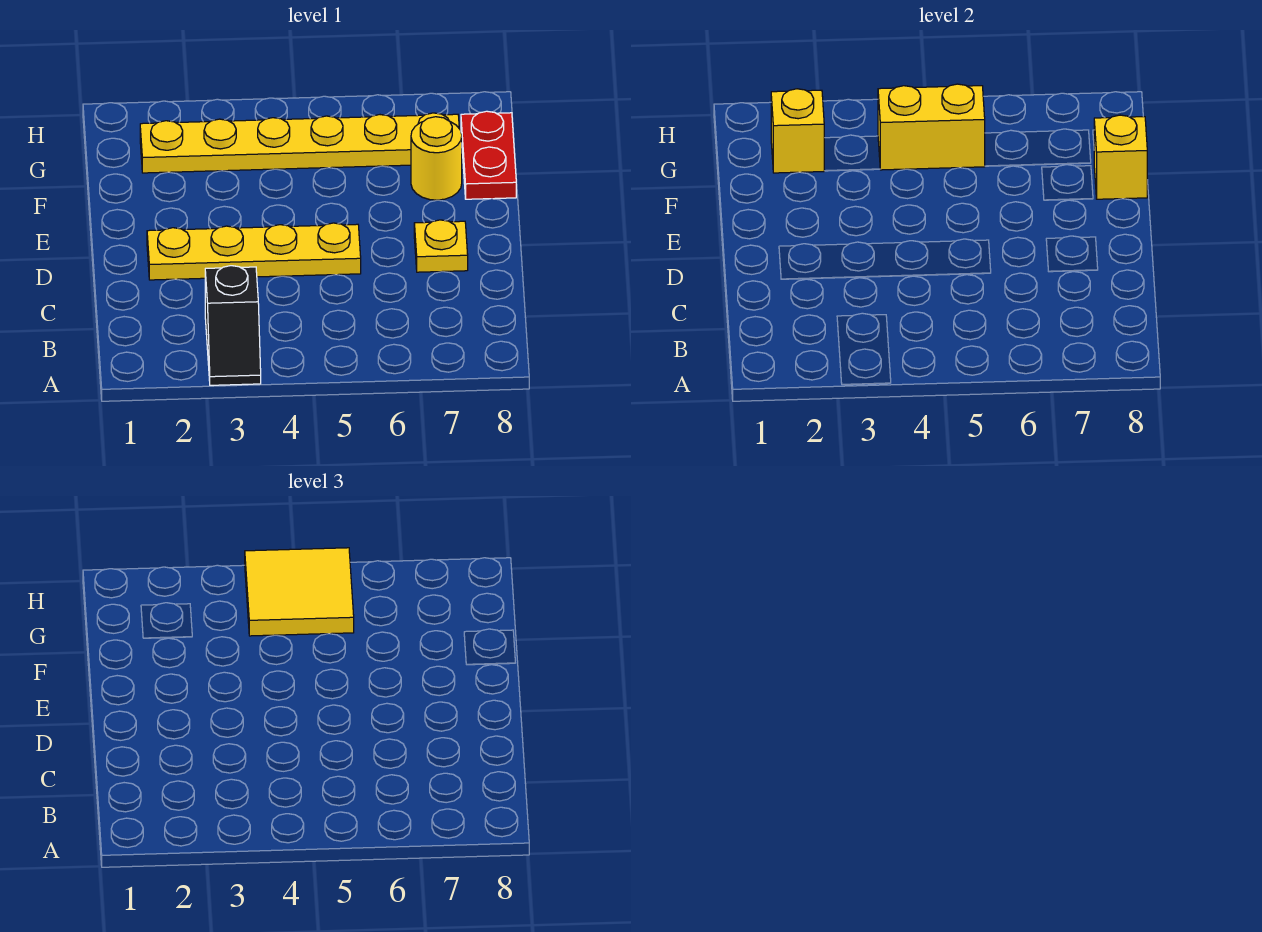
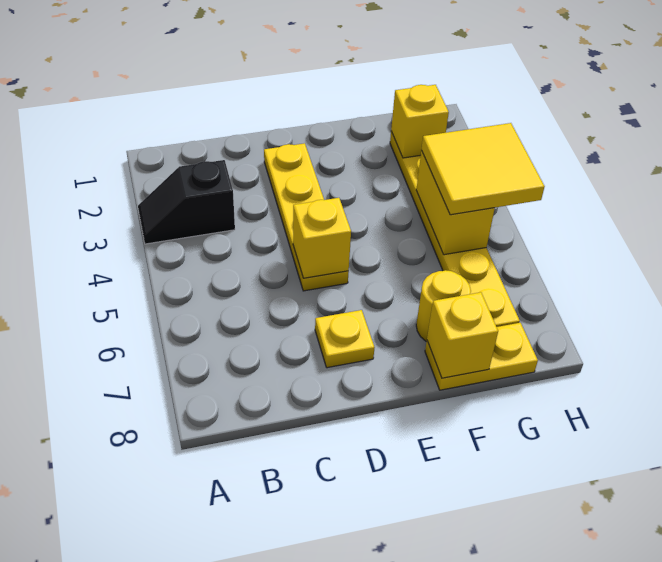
none -> yellow brick D5 level 2
red plate F8:G8 level 1 -> yellow plate F8:G8 level 1

